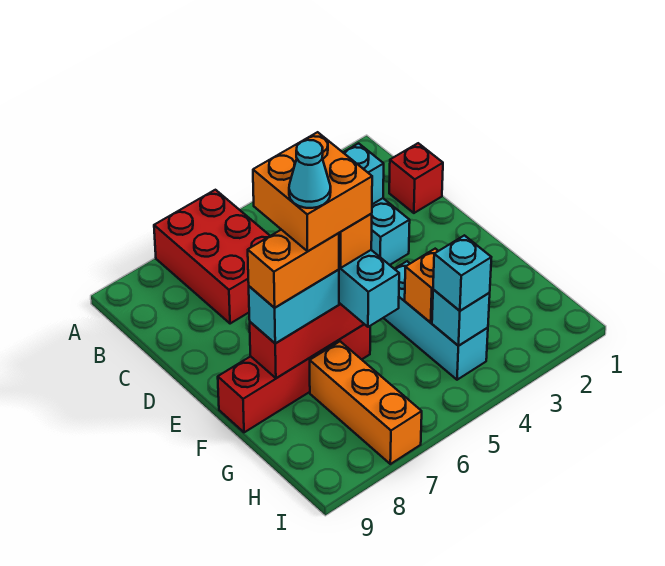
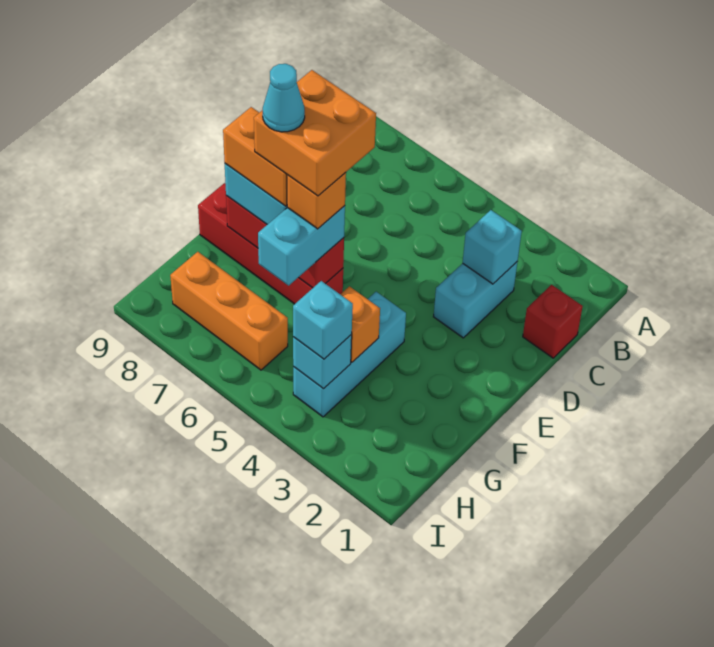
red brick A6:C7 level 1 -> none
orange brick G7:I7 level 1 -> orange brick H6:H8 level 1

